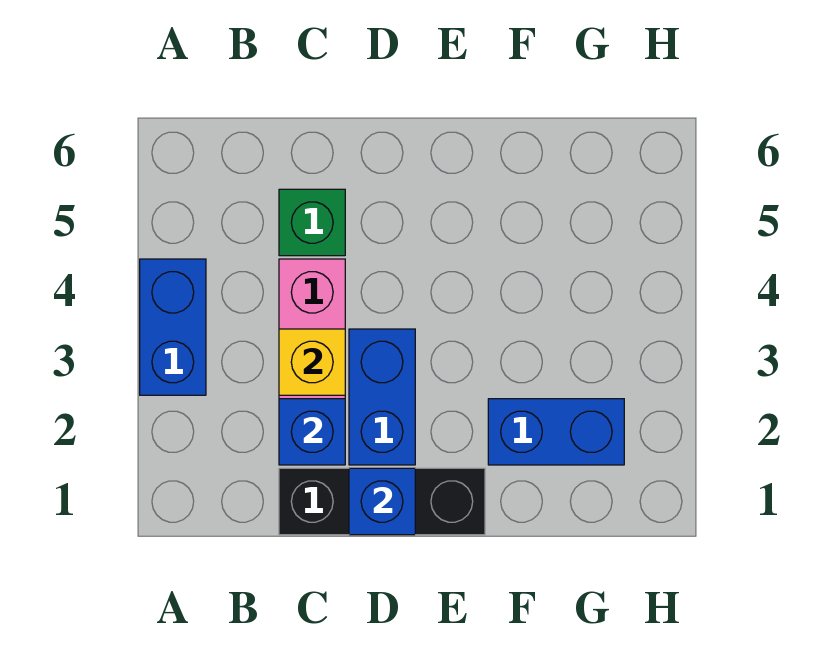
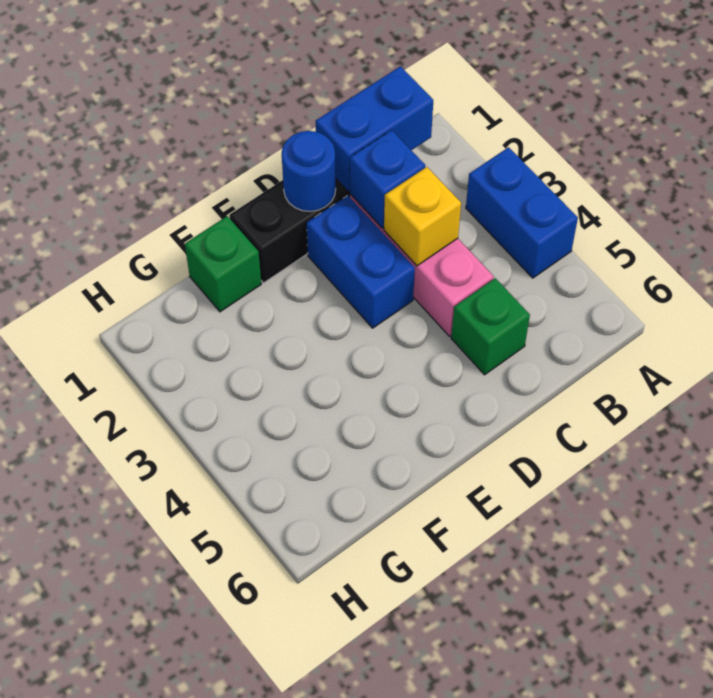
blue brick D1 level 2 -> blue round brick D1 level 2
none -> green brick F1 level 1
blue brick F2:G2 level 1 -> blue brick B1:C1 level 2

